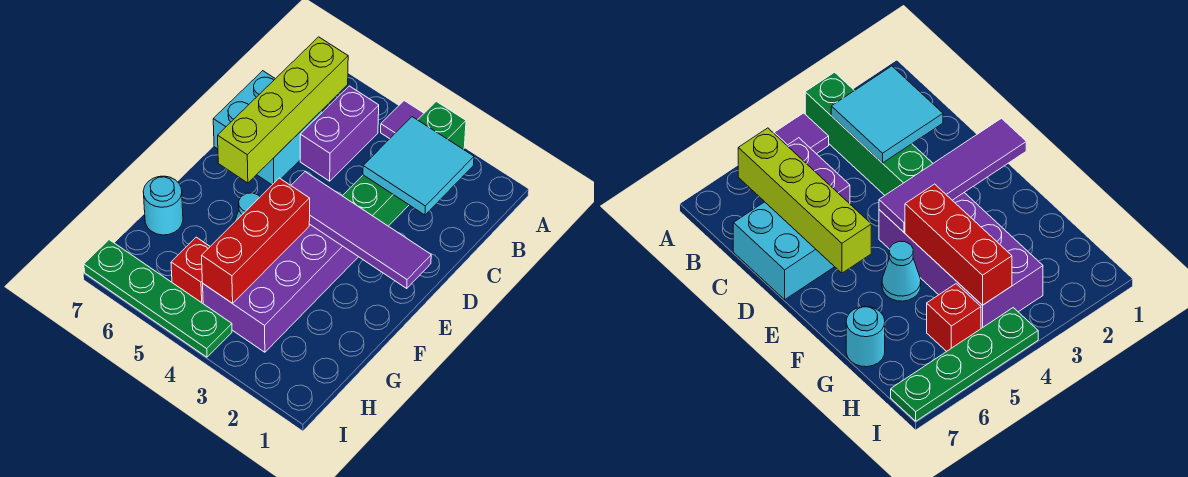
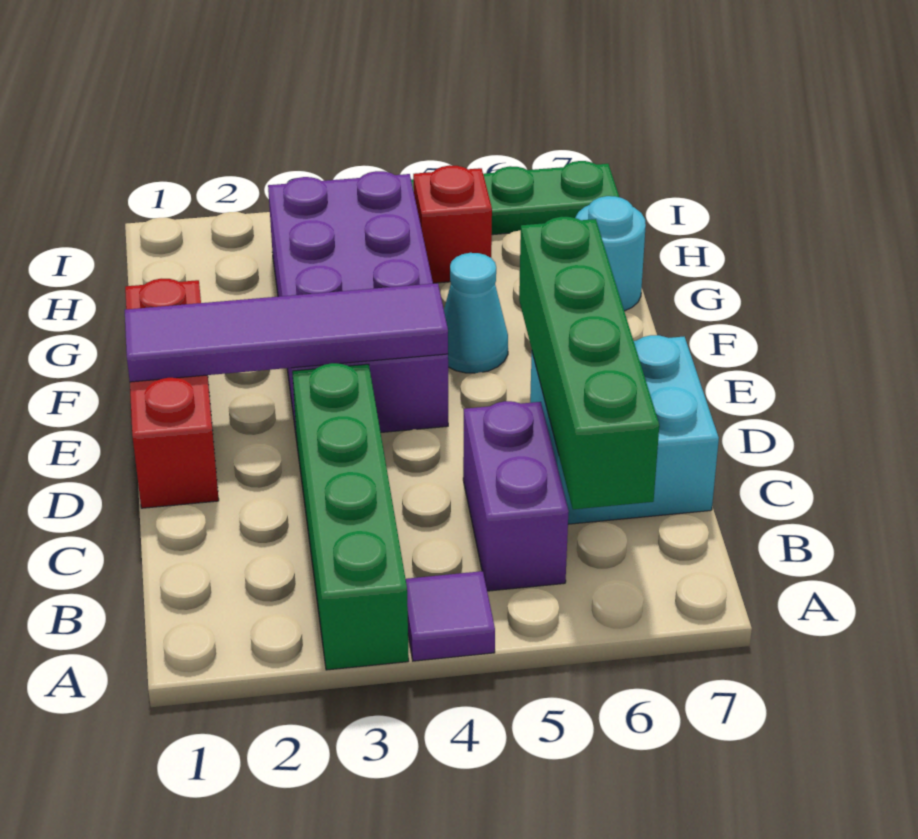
cyan tile B2:C3 level 2 -> none
lime brick B6:E6 level 2 -> green brick B6:E6 level 2
red brick F4:H4 level 2 -> red brick D1:F1 level 1

